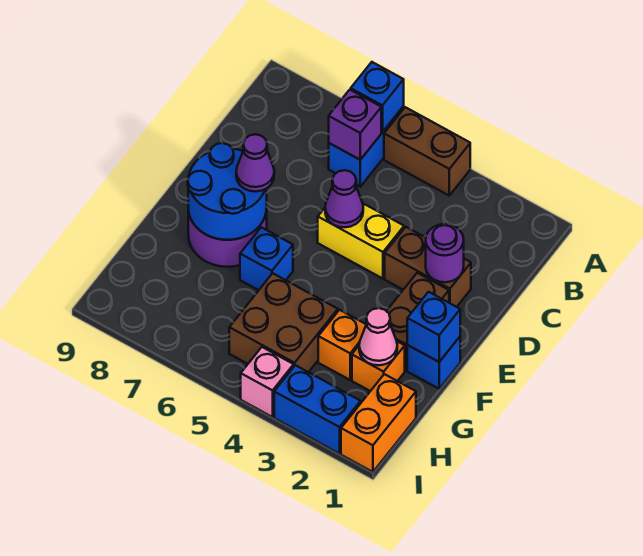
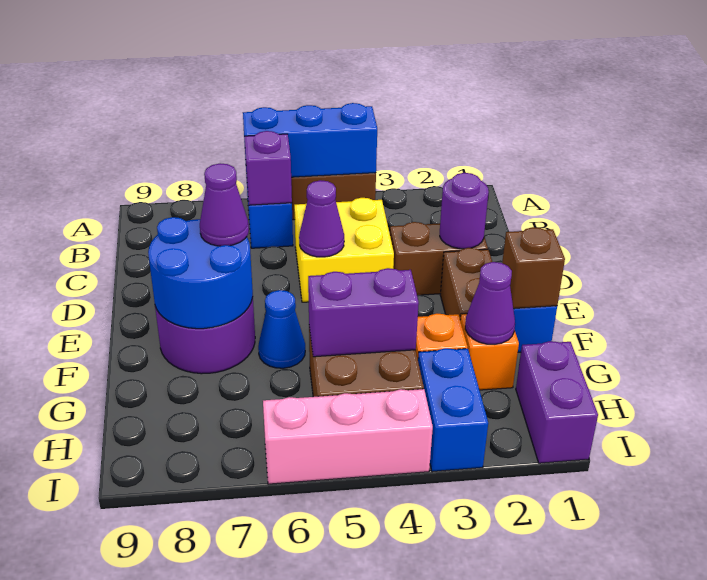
blue brick A6 level 2 -> blue brick A4:A6 level 2
yellow brick D4:D5 level 1 -> yellow brick C4:D5 level 1
blue brick F1 level 2 -> brown brick F1 level 2
blue brick F6 level 1 -> blue cone F6 level 1
pink cone G2 level 2 -> purple cone G2 level 2
none -> purple brick G4:G5 level 2
orange brick H1:I1 level 1 -> purple brick H1:I1 level 1
blue brick I2:I3 level 1 -> blue brick H3:I3 level 1
pink brick I4 level 1 -> pink brick I4:I6 level 1

